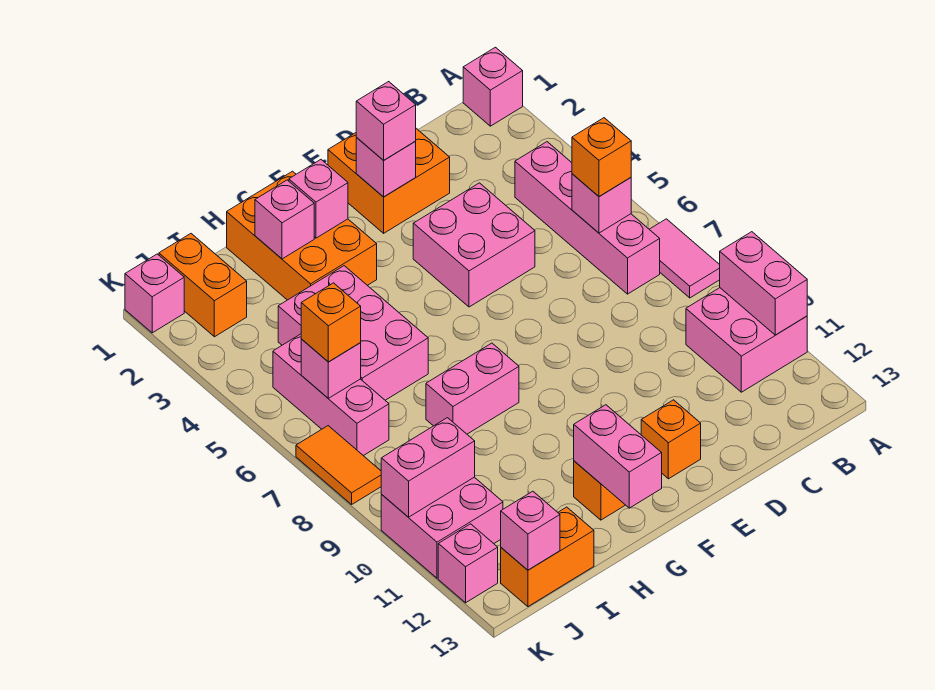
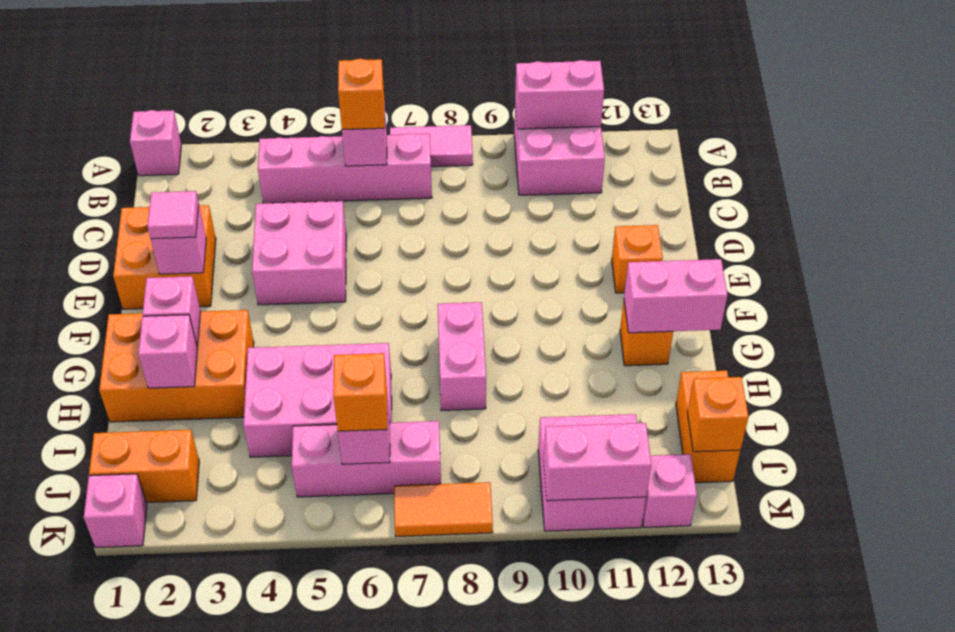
pink brick E2 level 3 -> pink tile E2 level 3
pink brick J10:K10 level 2 -> pink brick K10:K11 level 2
pink brick J13 level 2 -> orange brick J13 level 2

